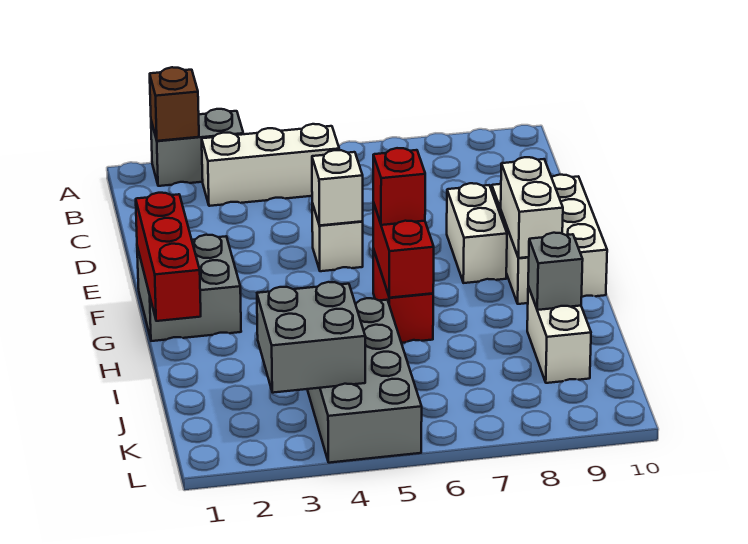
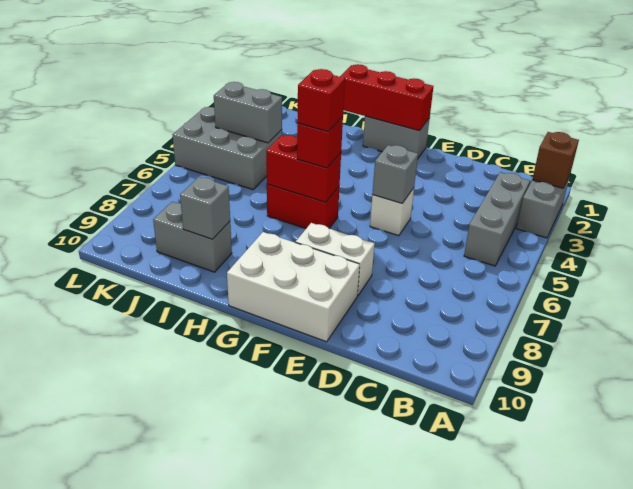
white brick B3:B5 level 1 -> grey brick B3:B5 level 1
white brick E5 level 2 -> grey brick E5 level 2
grey brick F1:G2 level 1 -> grey brick F1:G1 level 1
white brick F9:G9 level 2 -> none
none -> red brick G6 level 4
grey brick I4:L5 level 1 -> grey brick J4:L5 level 1
white brick I9:J9 level 1 -> grey brick I9:J9 level 1
grey brick J3:K4 level 2 -> grey brick J4:K4 level 2

